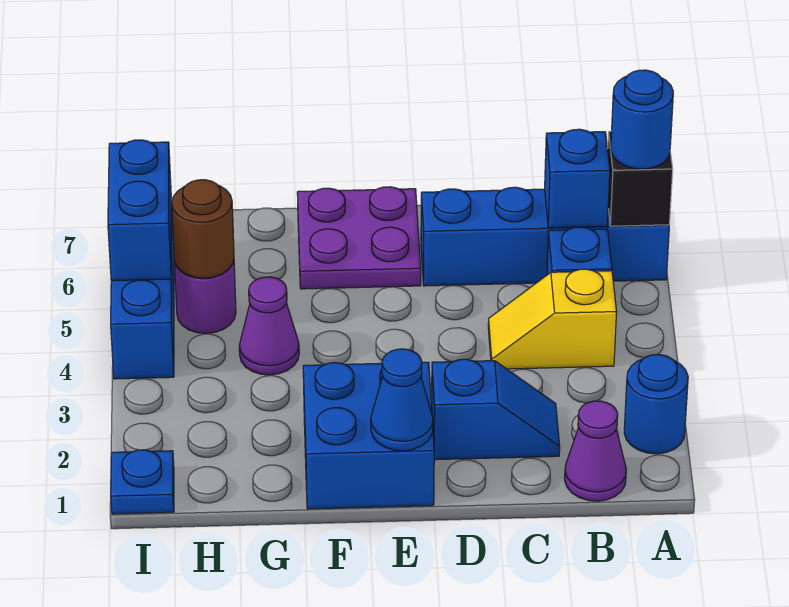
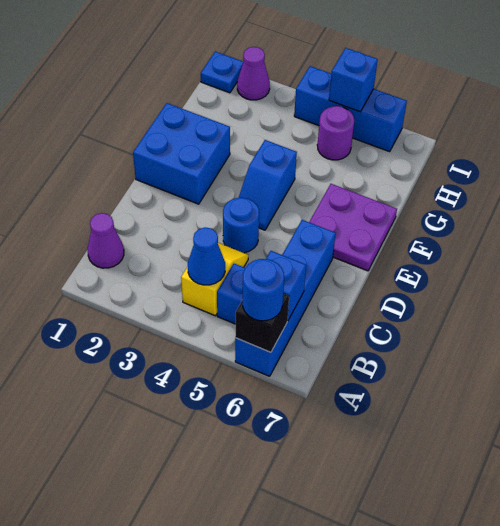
blue round brick A2 level 1 -> blue round brick D4 level 1
blue slope C2:D2 level 1 top D -> blue slope E4:F4 level 1 top F
blue cone E1 level 2 -> blue cone B4 level 2
purple cone G4 level 1 -> purple cone I2 level 1
brown round brick H5 level 2 -> none
blue brick I5:I6 level 2 -> blue brick I5 level 2

